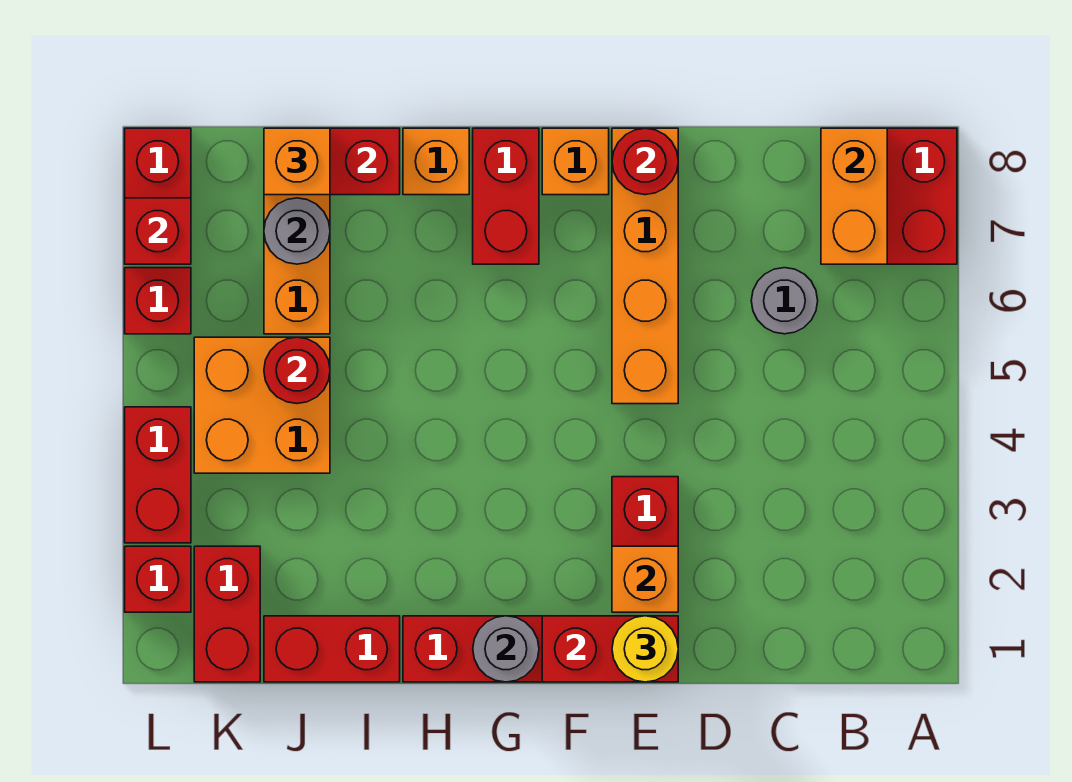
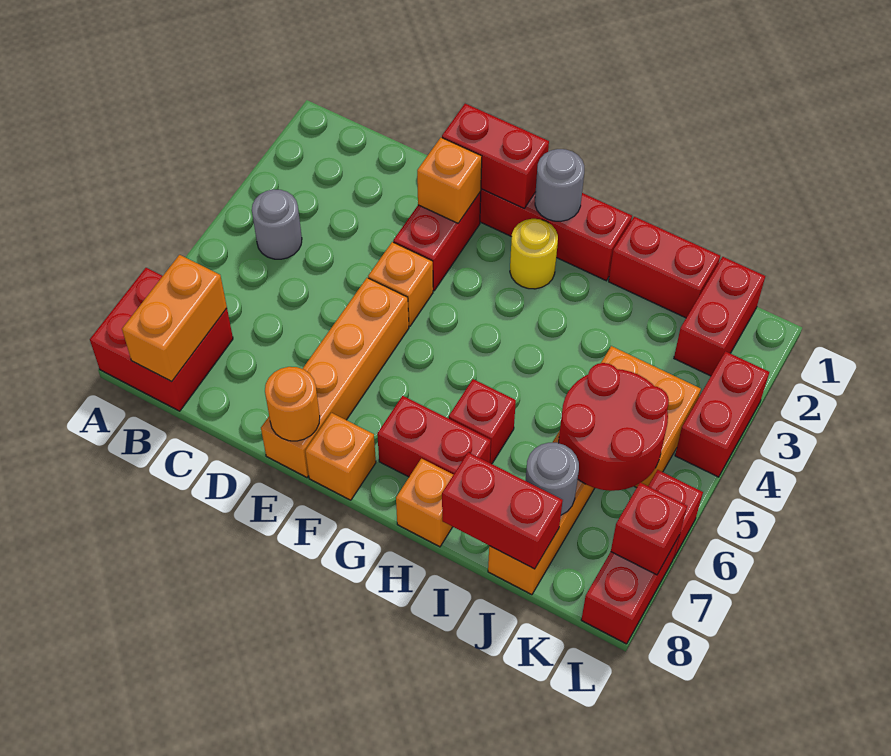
grey round brick C6 level 1 -> grey round brick B4 level 1
yellow round brick E1 level 3 -> yellow round brick G2 level 1
red round brick E8 level 2 -> orange round brick E8 level 2
red brick G7:G8 level 1 -> red brick G7:H7 level 1
red round brick J5 level 2 -> red round brick J5:K6 level 2
orange brick J8 level 3 -> orange brick E4 level 1
red brick L2 level 1 -> red brick H6 level 1

